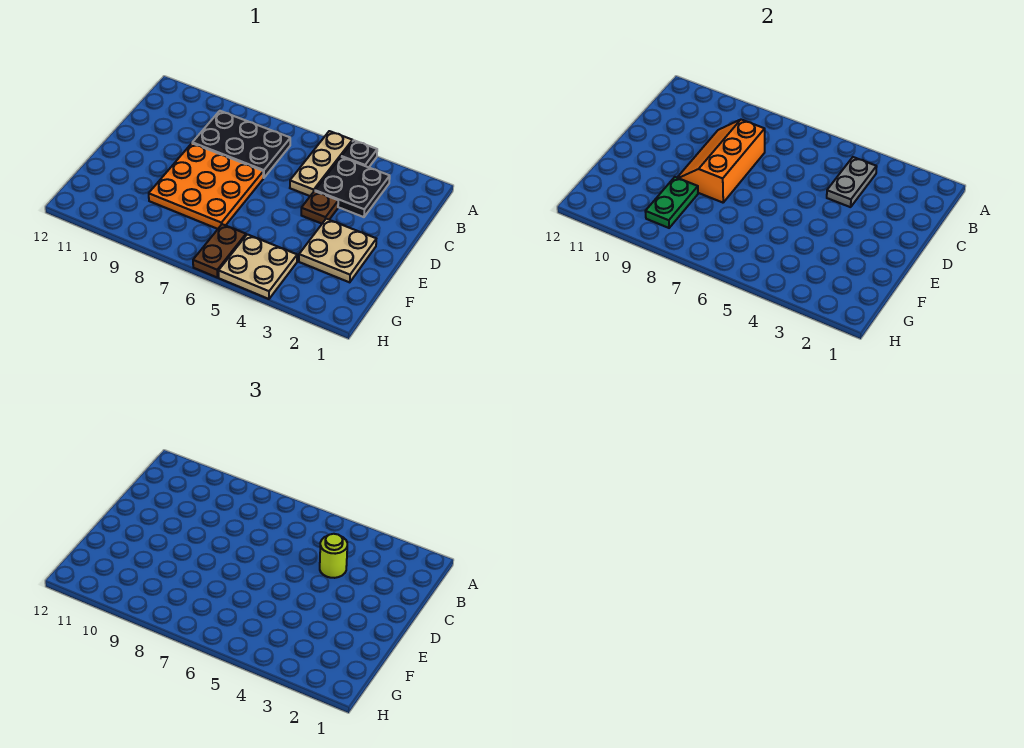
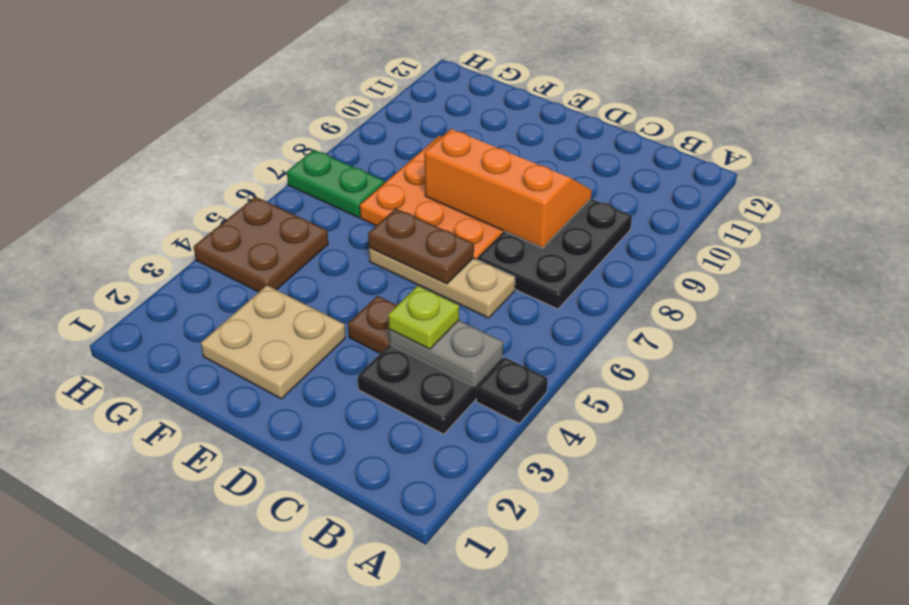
tan plate A5:C5 level 1 -> tan plate C6:E6 level 1
lime round brick C4 level 3 -> lime plate C4 level 3
green plate F9:G9 level 2 -> green plate G7:H7 level 1
tan plate G4:H5 level 1 -> brown plate G4:H5 level 1
brown plate G6:H6 level 1 -> brown plate D6:E6 level 2

